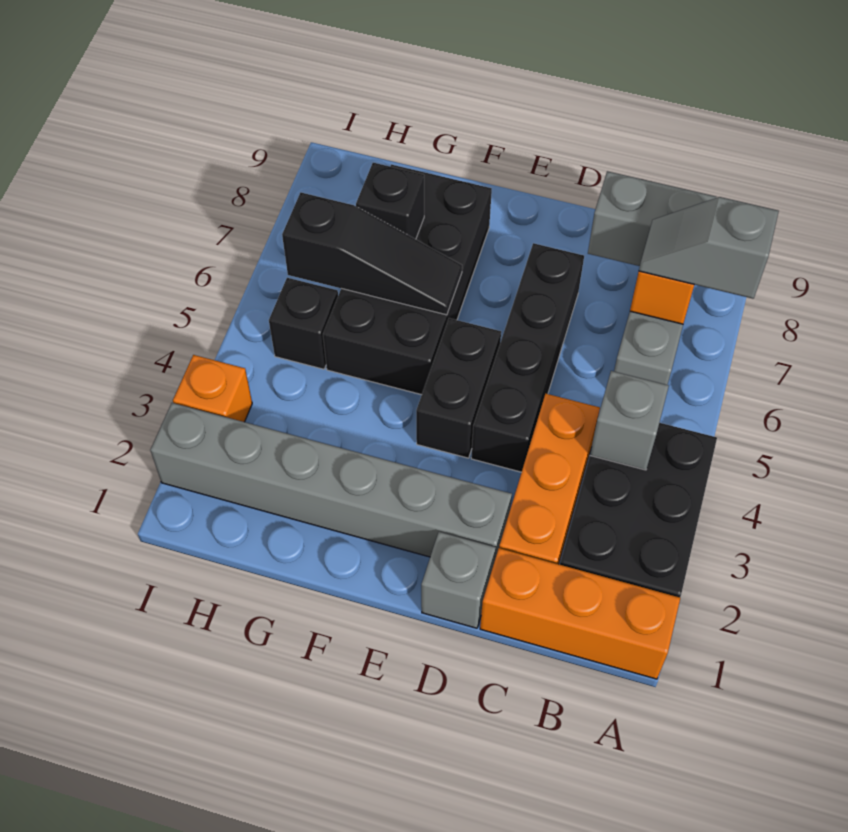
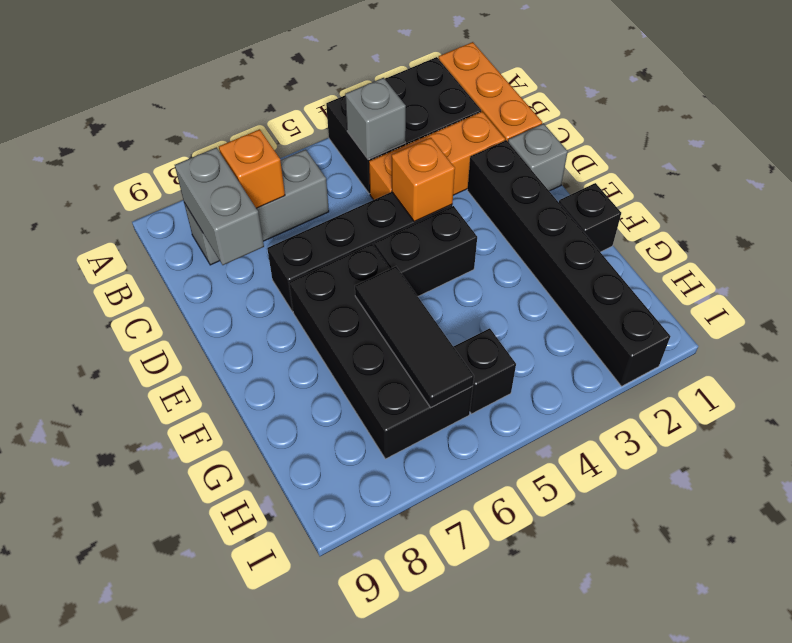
grey slope A7:B7 level 3 top A -> none
grey brick D2:I2 level 1 -> black brick D2:I2 level 1
black brick F5:G8 level 1 -> black brick E6:H7 level 1
black slope F6:H6 level 2 top H -> black tile F6:H6 level 2
black brick G7 level 2 -> black brick F1 level 1
orange brick I3 level 1 -> orange brick D4 level 2

